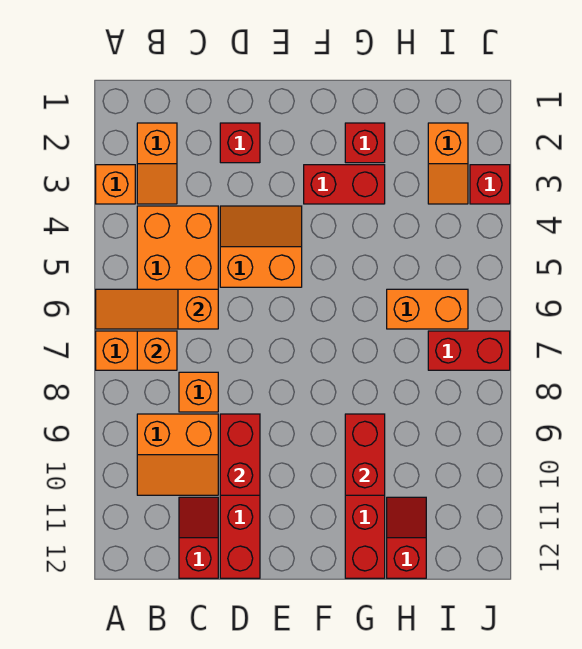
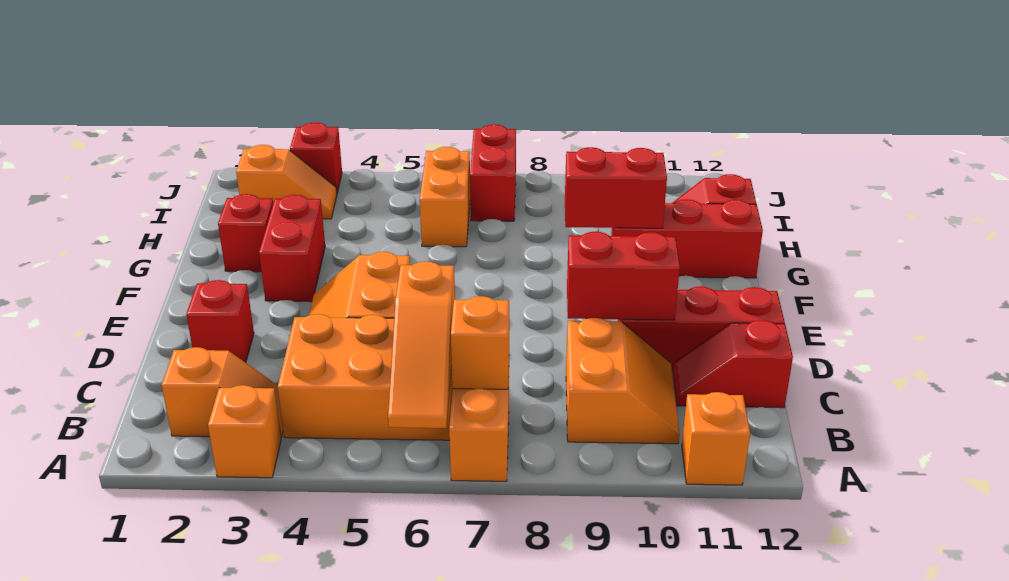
orange brick C8 level 1 -> orange brick A11 level 1

